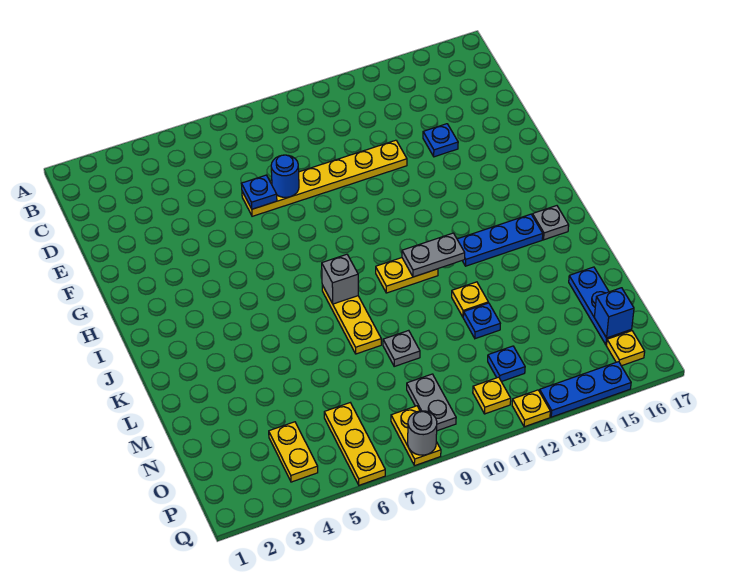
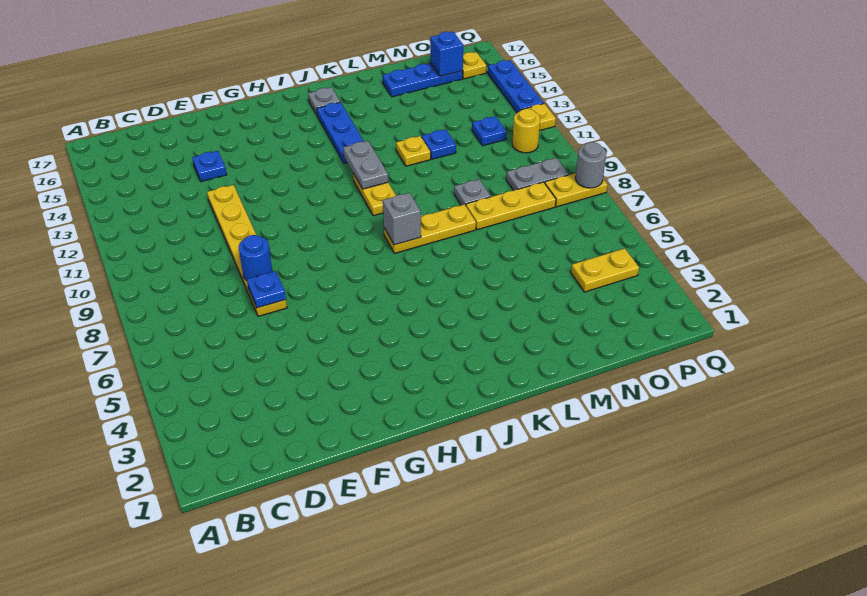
yellow plate O6:Q6 level 1 -> yellow plate M8:O8 level 1
yellow plate P11 level 1 -> yellow round brick P11 level 1

